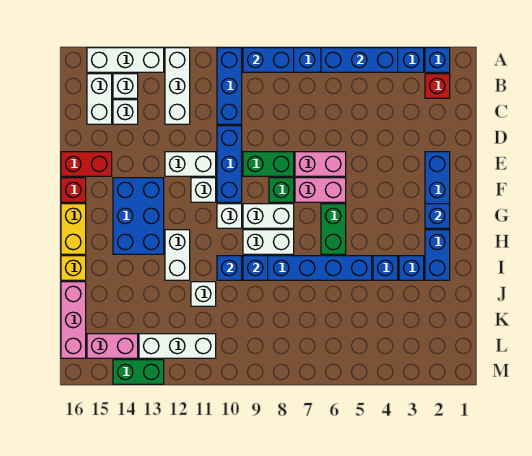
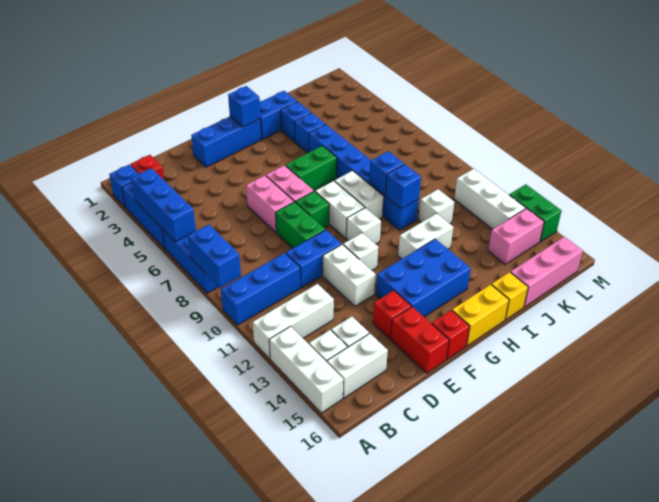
blue brick D10:F10 level 1 -> blue brick D10:E10 level 1
none -> red brick E14 level 1
pink brick L14:L15 level 1 -> pink brick K14:L14 level 1

